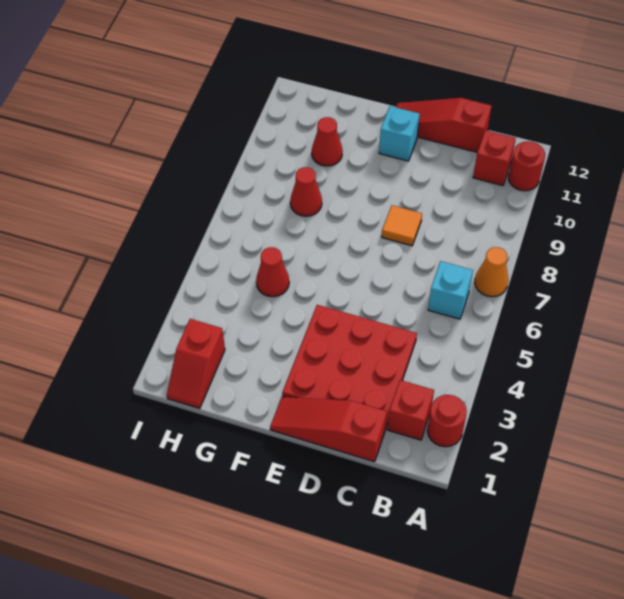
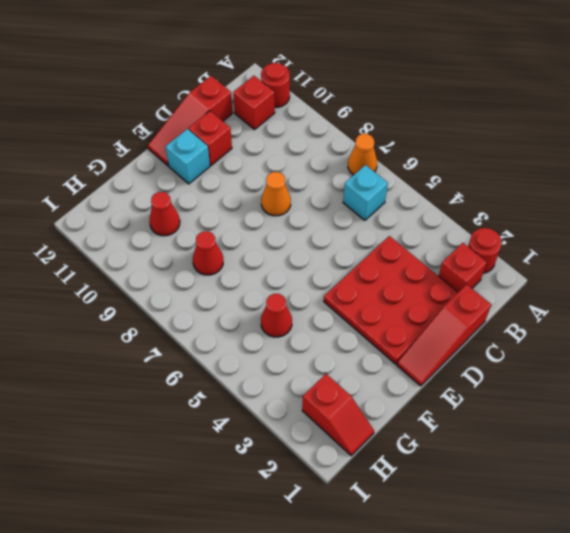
orange tile D8 level 1 -> orange cone D8 level 1
none -> red brick D11 level 1

